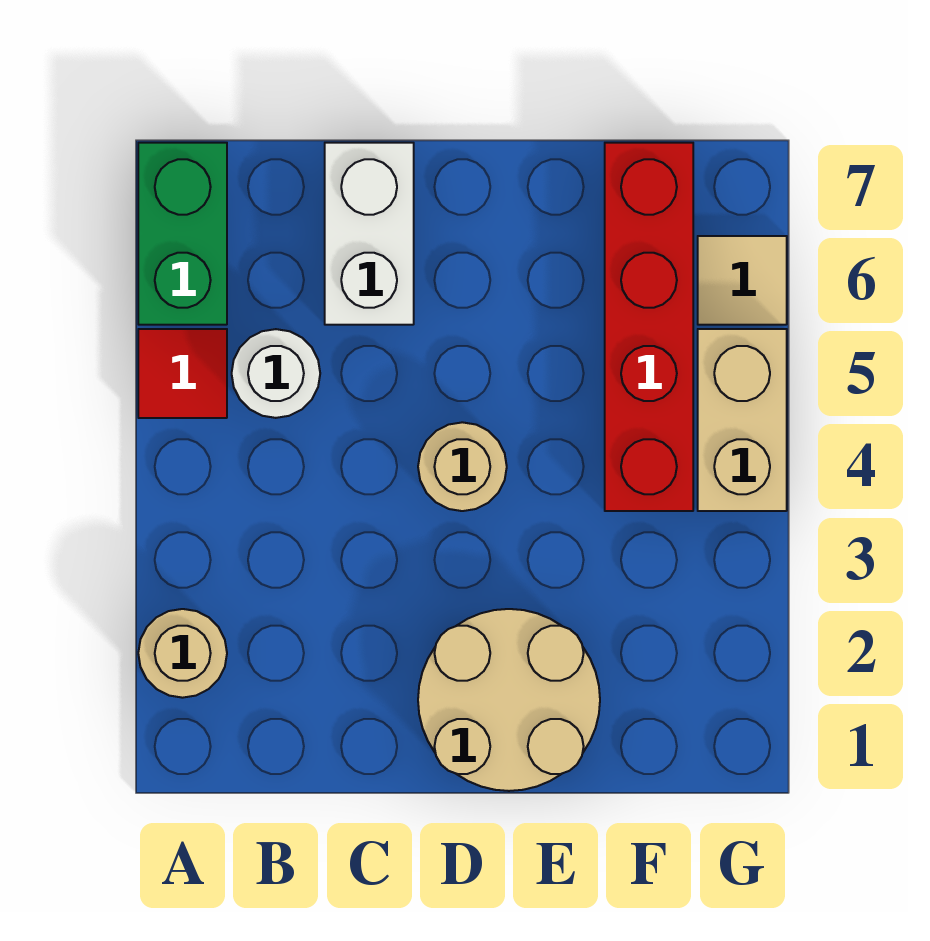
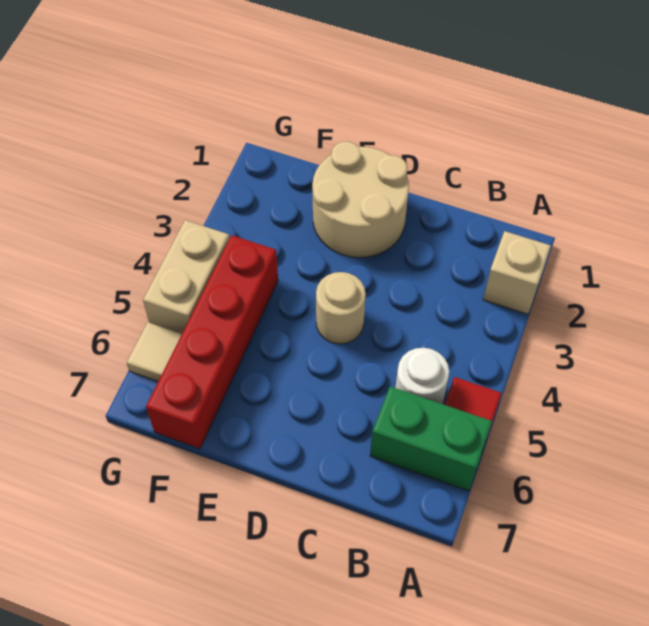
tan round brick A2 level 1 -> tan brick A2 level 1
green brick A6:A7 level 1 -> green brick A6:B6 level 1
white brick C6:C7 level 1 -> none

